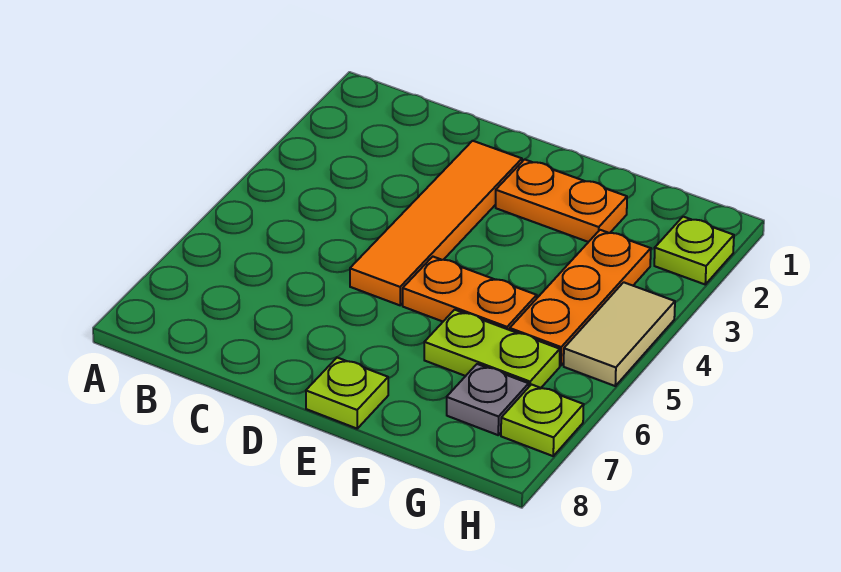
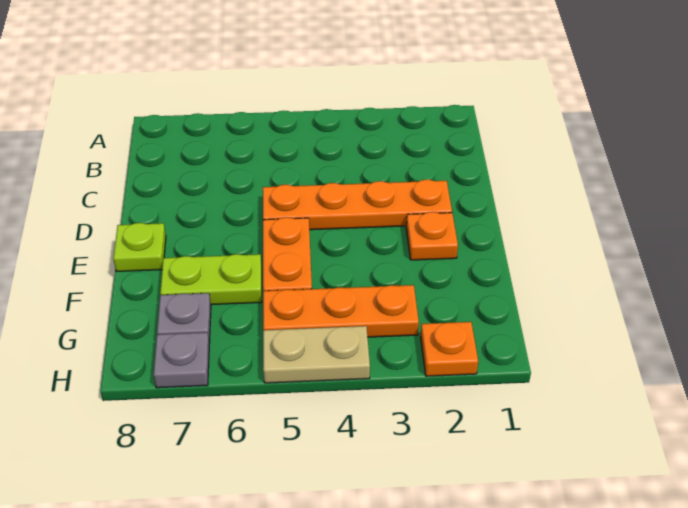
orange tile D2:D5 level 1 -> orange plate D2:D5 level 1
orange plate E2:F2 level 1 -> orange plate E2 level 1
lime plate F6:G6 level 1 -> lime plate F6:F7 level 1
lime plate H2 level 1 -> orange plate H2 level 1
tan tile H4:H5 level 1 -> tan plate H4:H5 level 1
lime plate H7 level 1 -> grey plate H7 level 1

